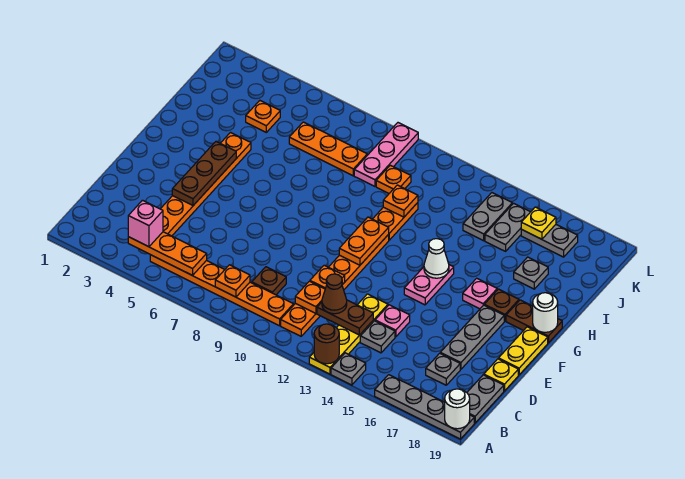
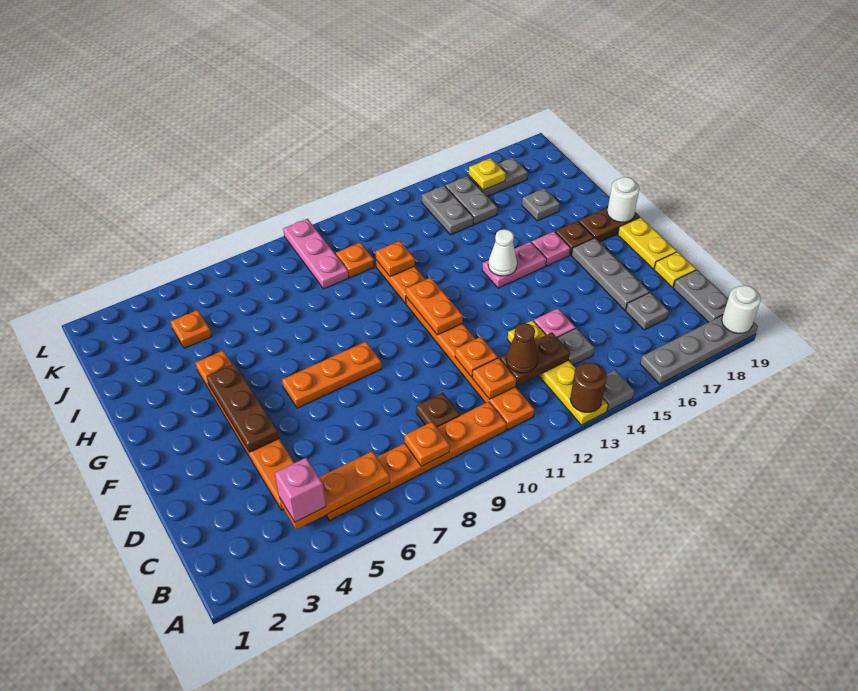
pink plate F14:G14 level 1 -> pink plate G14:G15 level 1
orange plate J6:J8 level 1 -> orange plate F6:F8 level 1

